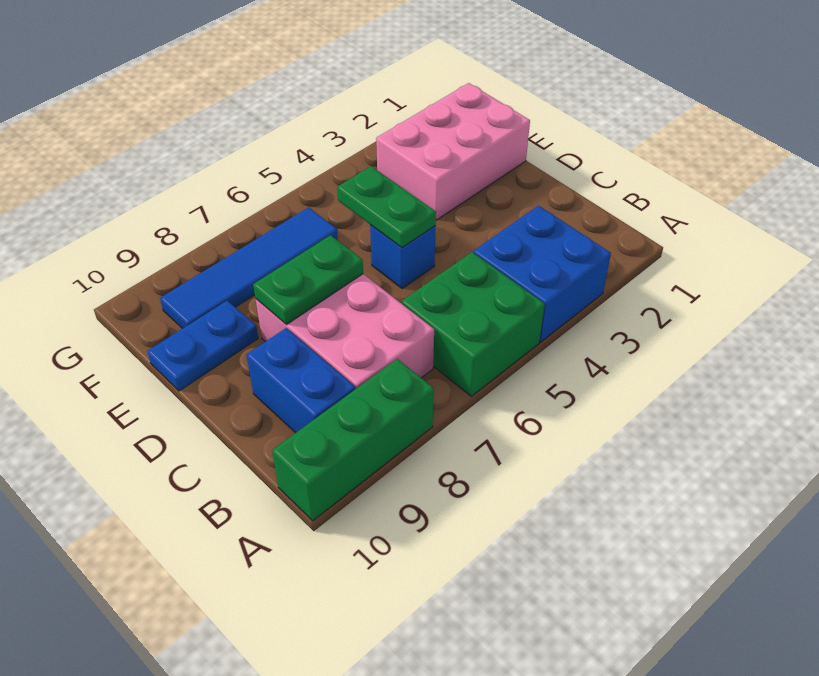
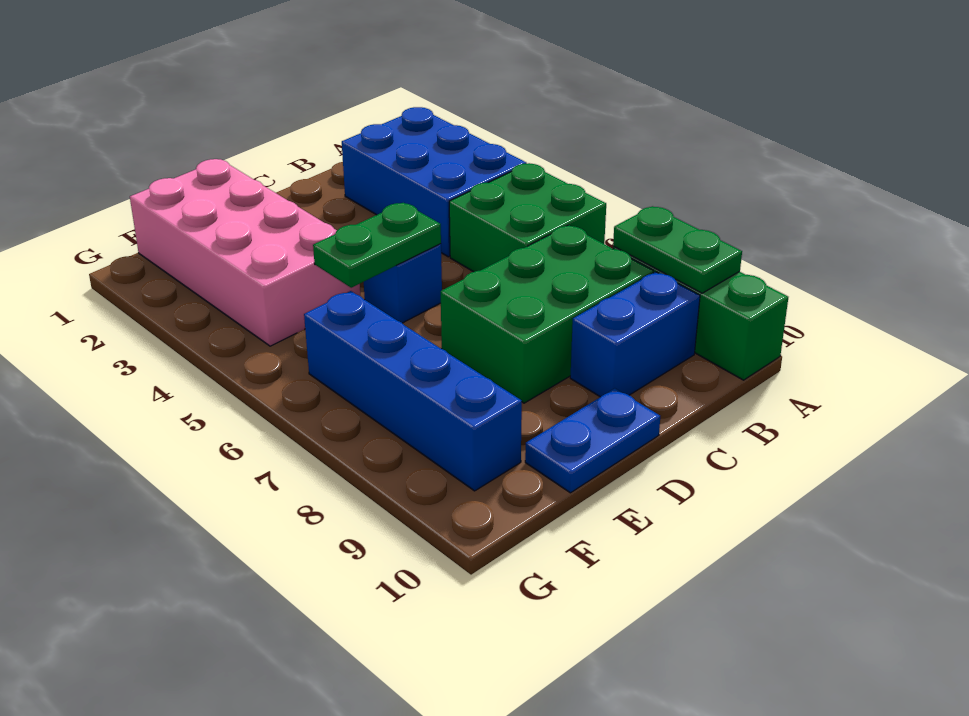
blue brick A3:B4 level 1 -> blue brick A2:B4 level 1
pink brick B7:D8 level 1 -> green brick B7:D8 level 1
green plate D7:D8 level 2 -> green plate A8:A9 level 2
pink brick E1:F3 level 1 -> pink brick E1:F4 level 1
blue plate E9:E10 level 1 -> blue plate D10:E10 level 1
blue tile F6:F9 level 1 -> blue brick F6:F9 level 1

